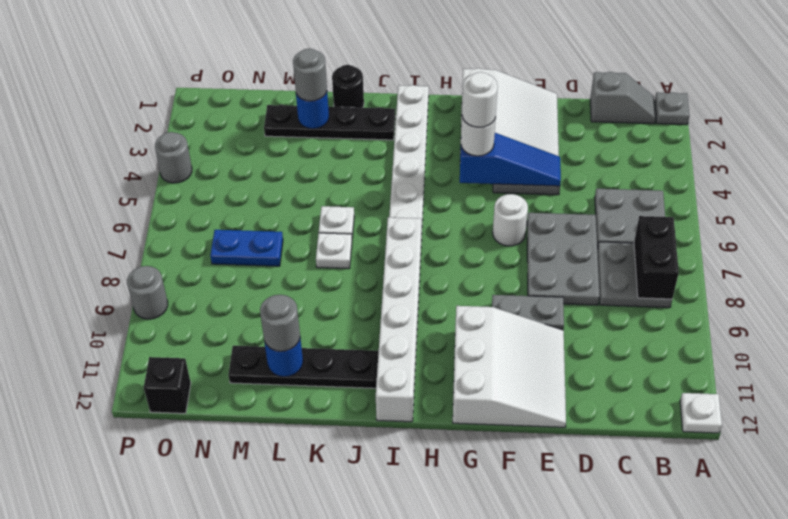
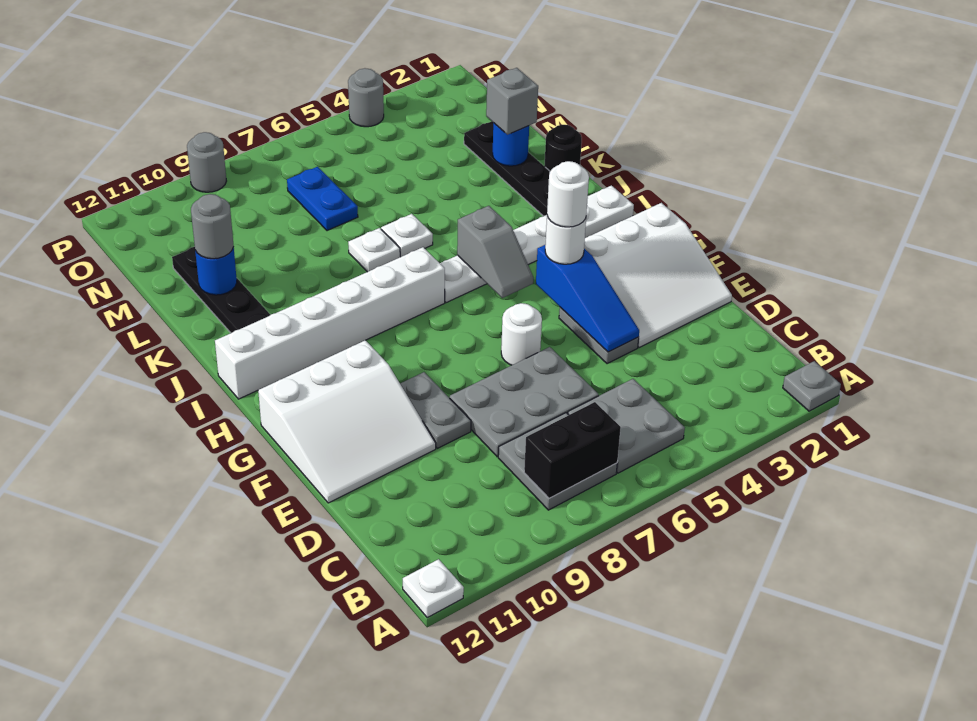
grey slope B1:C1 level 1 top C -> grey slope H5:I5 level 2 top I
grey round brick L2 level 3 -> grey brick L2 level 3
black brick O12 level 1 -> none

